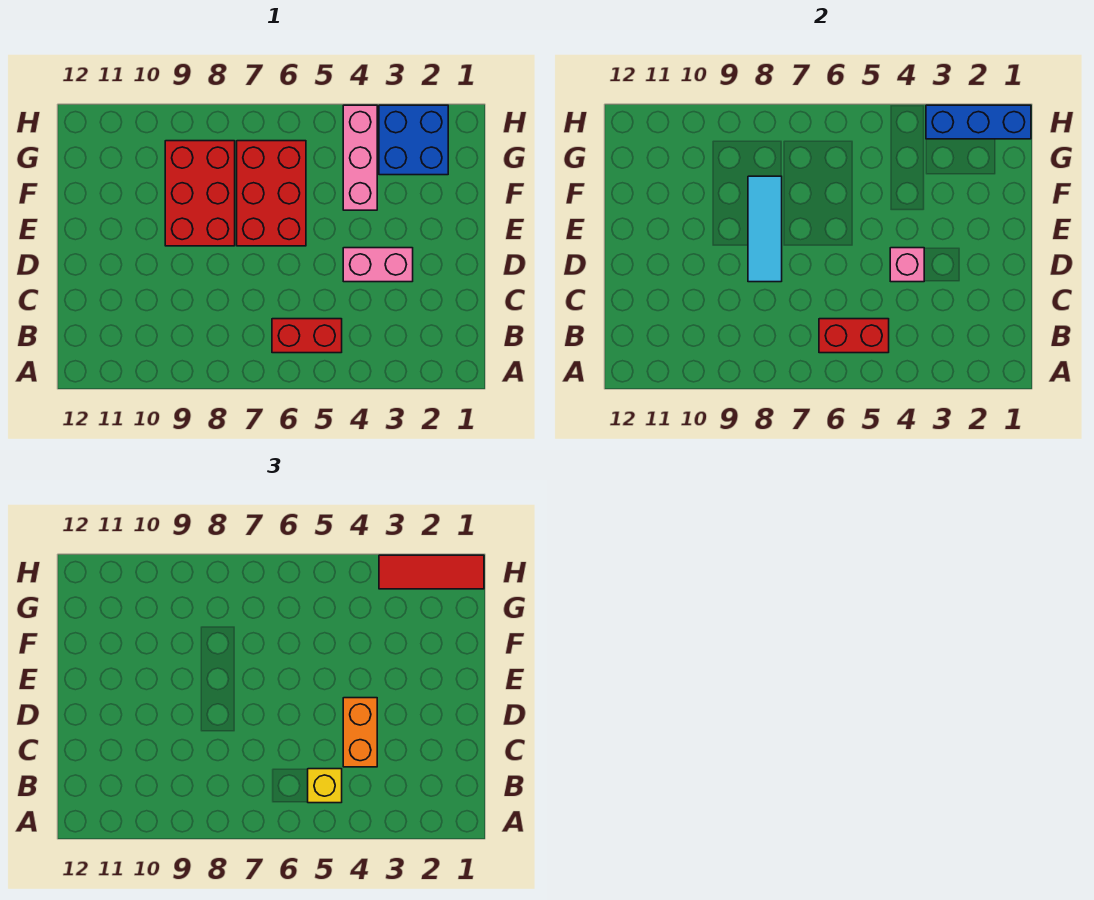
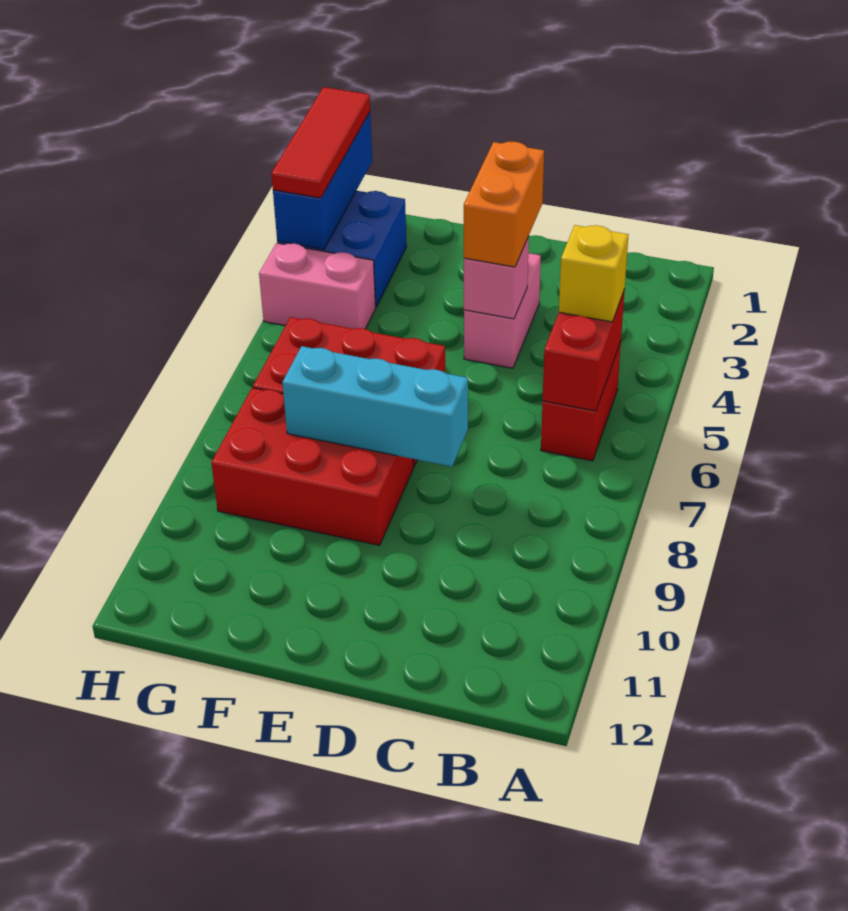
orange brick C4:D4 level 3 -> orange brick D3:D4 level 3
cyan tile D8:F8 level 2 -> cyan brick D8:F8 level 2
pink brick F4:H4 level 1 -> pink brick G4:H4 level 1

